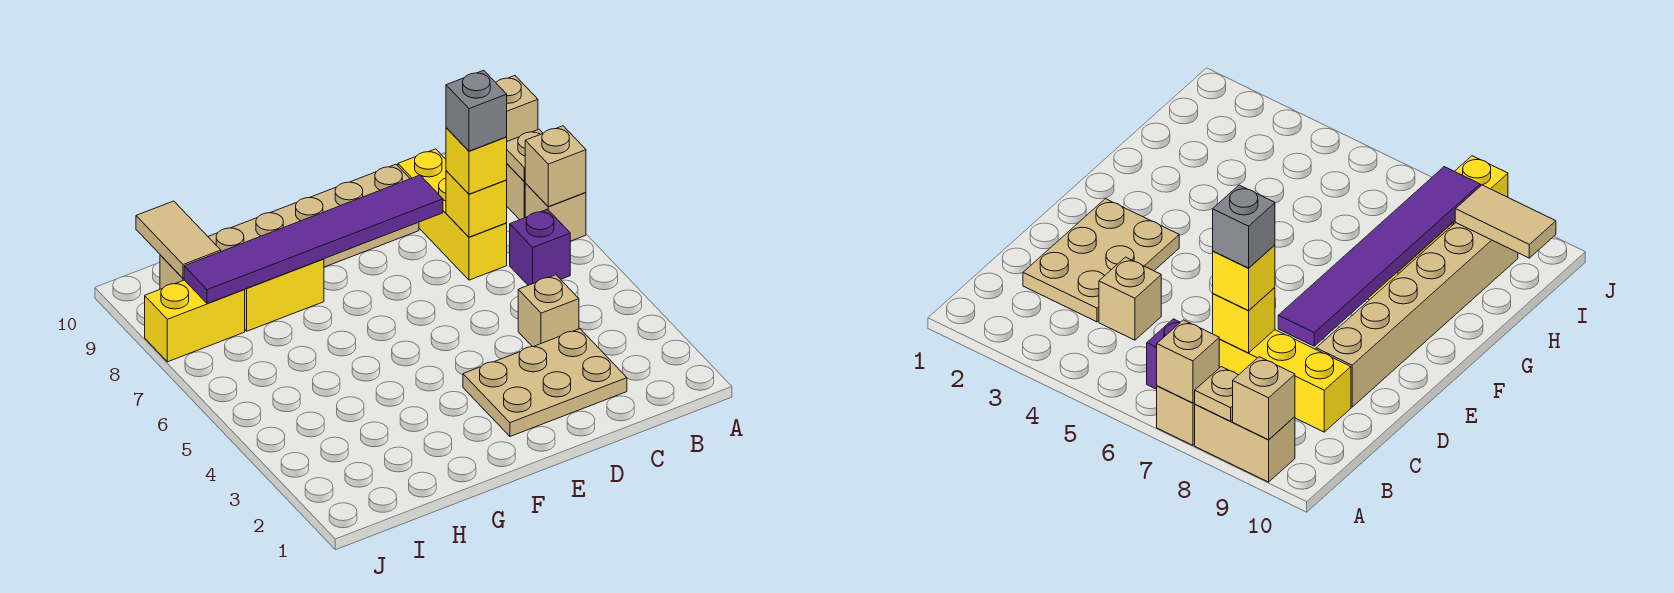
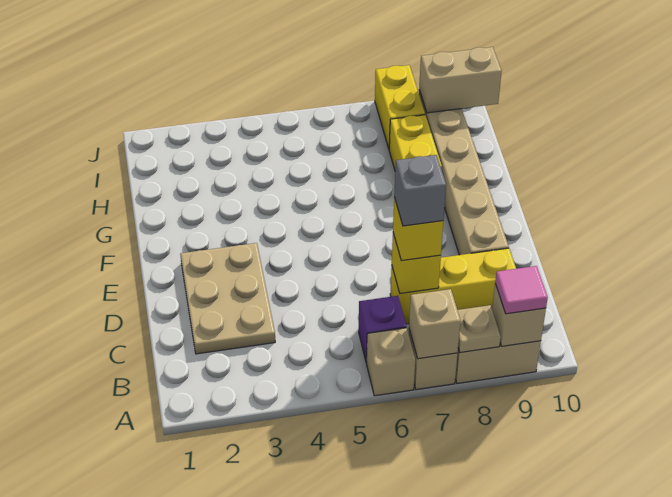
none -> pink tile A9 level 3
tan brick C4 level 1 -> tan brick A6 level 1
purple tile D8:I8 level 2 -> none
tan tile I9:I10 level 2 -> tan brick I9:I10 level 2

